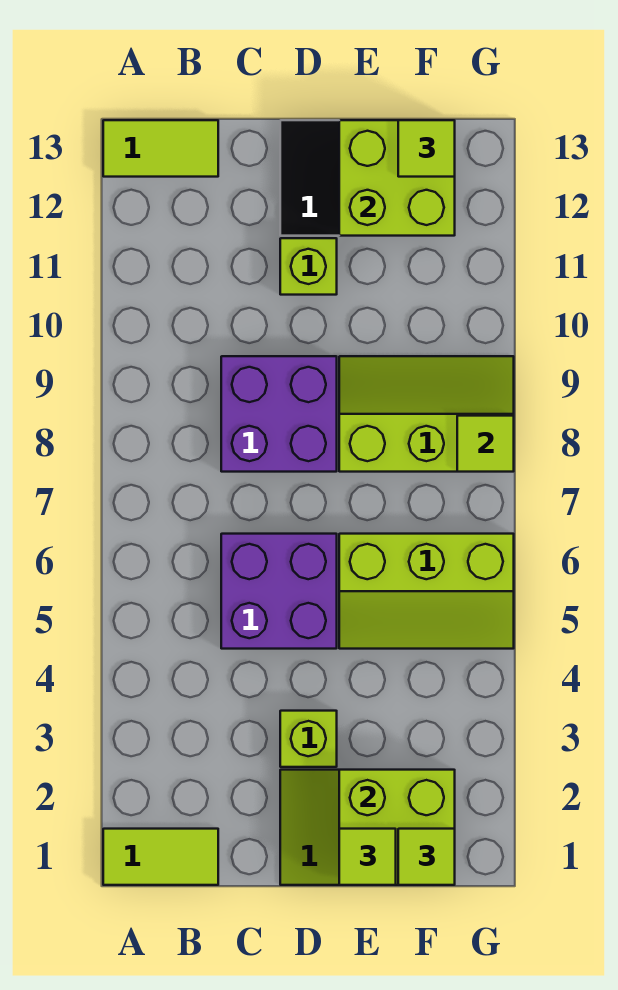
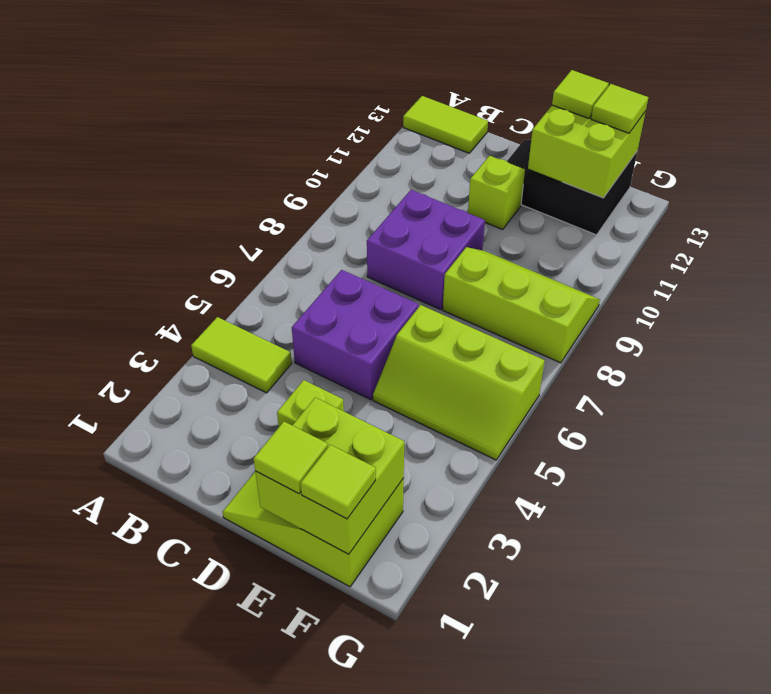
lime tile A1:B1 level 1 -> lime tile A4:B4 level 1
lime tile G8 level 2 -> lime tile E13 level 3

